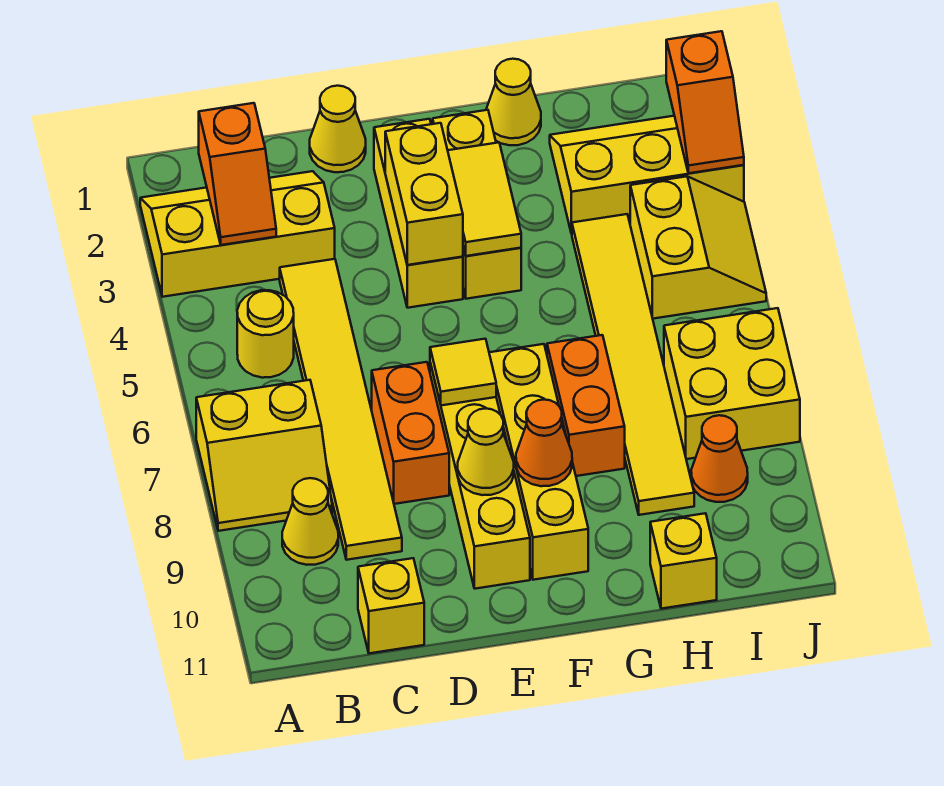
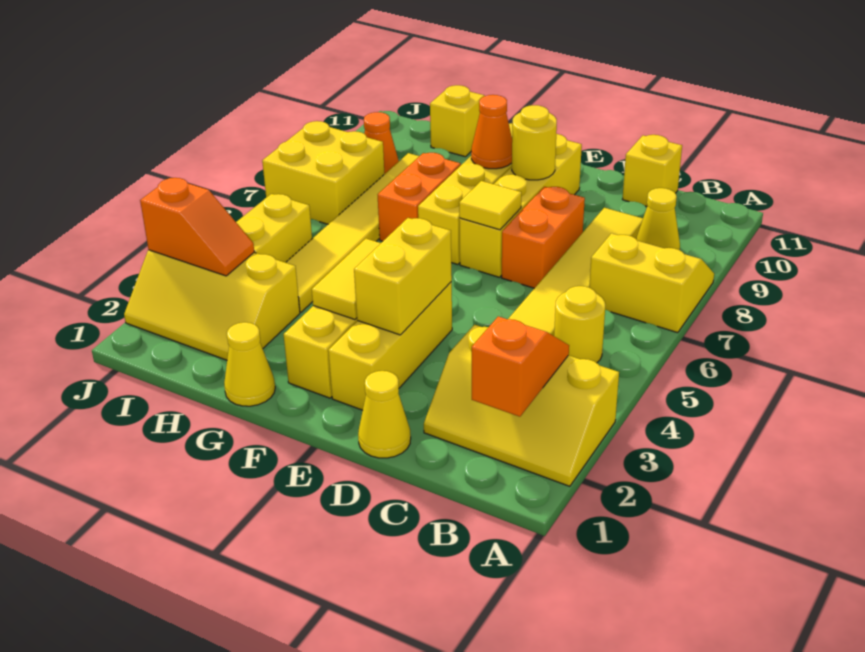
yellow cone E9 level 2 -> yellow round brick E9 level 2
orange slope J2:J3 level 2 top 2 -> orange slope I3:J3 level 2 top J

